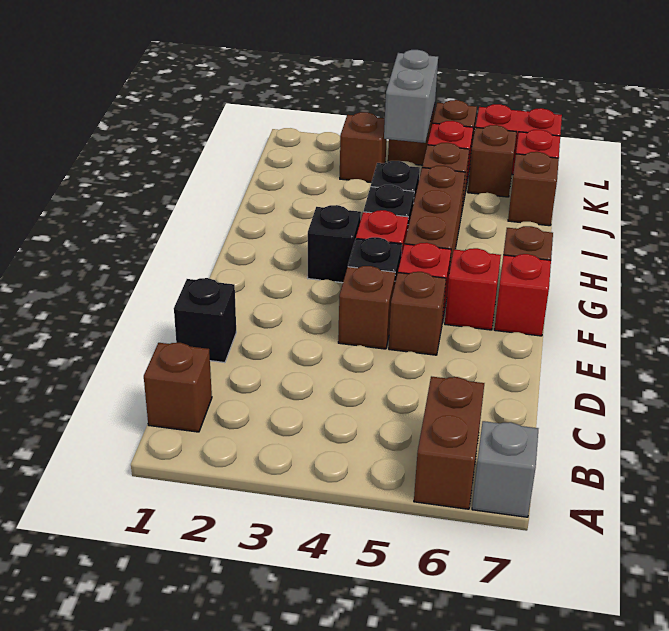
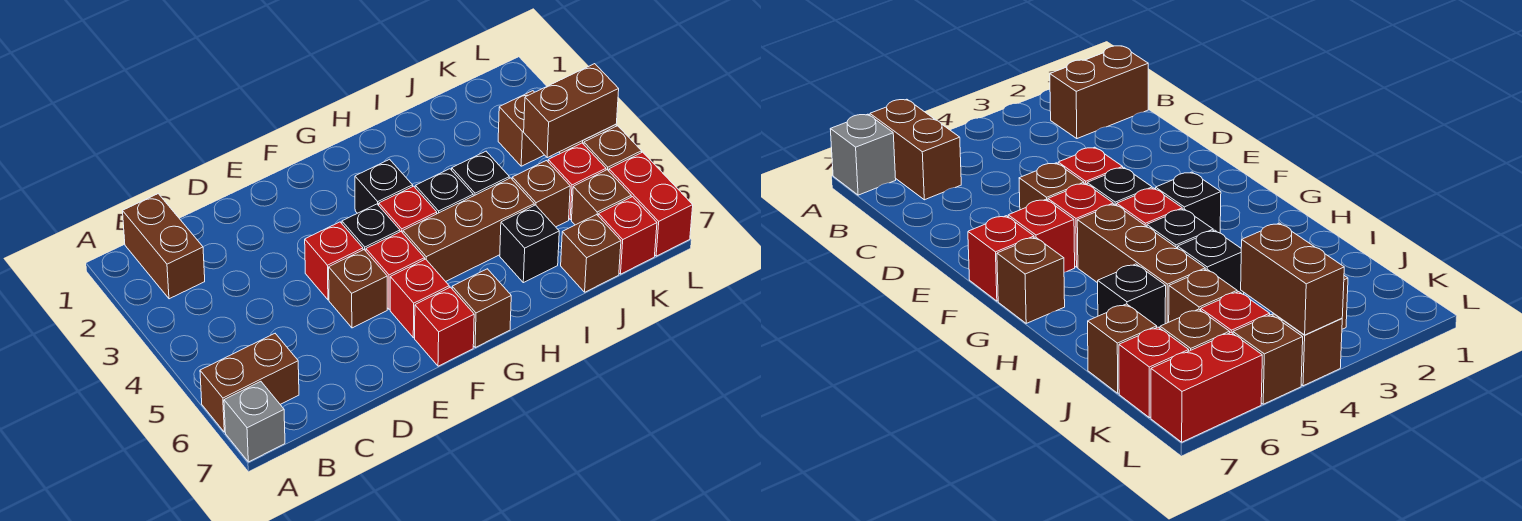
brown brick B1 level 1 -> brown brick B1:B2 level 1
black brick D1 level 1 -> black brick I6 level 1
brown brick E4 level 1 -> red brick E4 level 1
grey brick K4:L4 level 2 -> brown brick K4:L4 level 2

